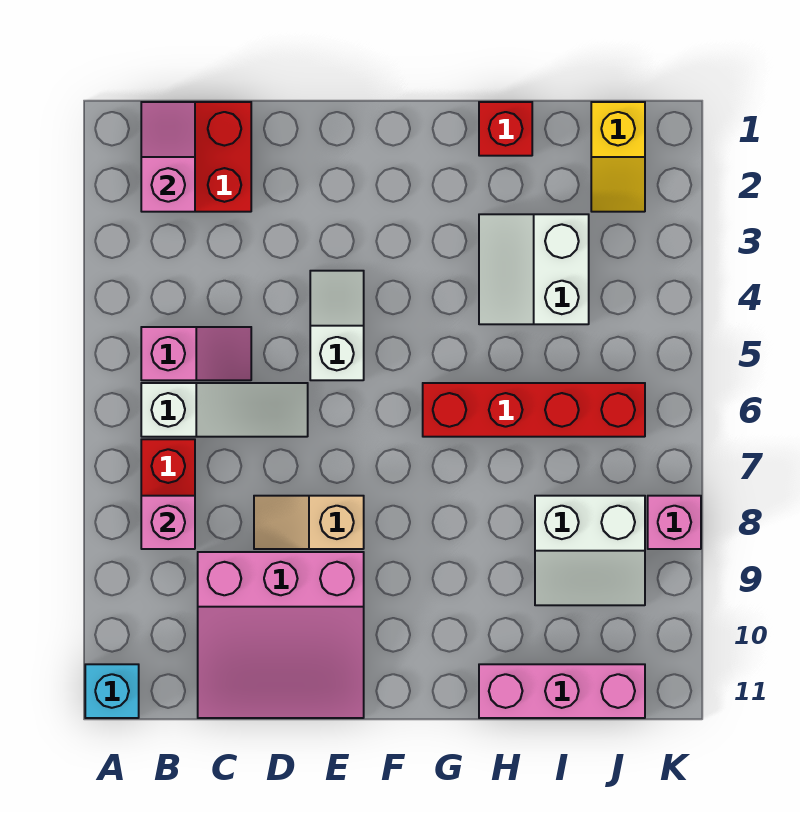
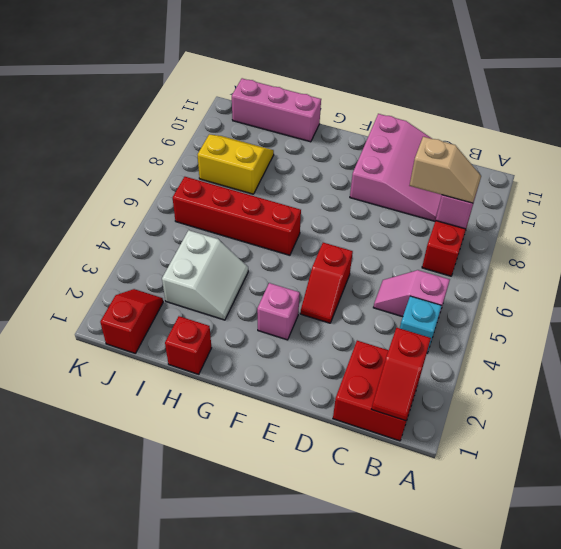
cyan brick A11 level 1 -> cyan brick B4 level 1
pink slope B1:B2 level 2 top 2 -> red slope B1:B2 level 2 top 2
white slope B6:D6 level 1 top B -> none
pink slope C9:E11 level 1 top 9 -> pink slope C9:E11 level 1 top E
tan slope D8:E8 level 1 top E -> tan slope B8:C8 level 3 top C
white slope E4:E5 level 1 top 5 -> red slope E4:E5 level 1 top 5
white slope I8:J9 level 1 top 8 -> yellow slope I8:J9 level 1 top 8
yellow slope J1:J2 level 1 top 1 -> red slope J1:J2 level 1 top 1
pink brick K8 level 1 -> pink brick F3 level 1

